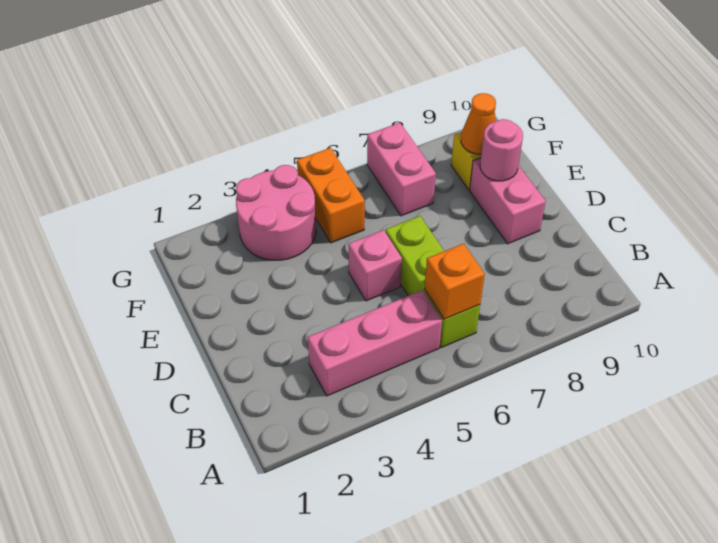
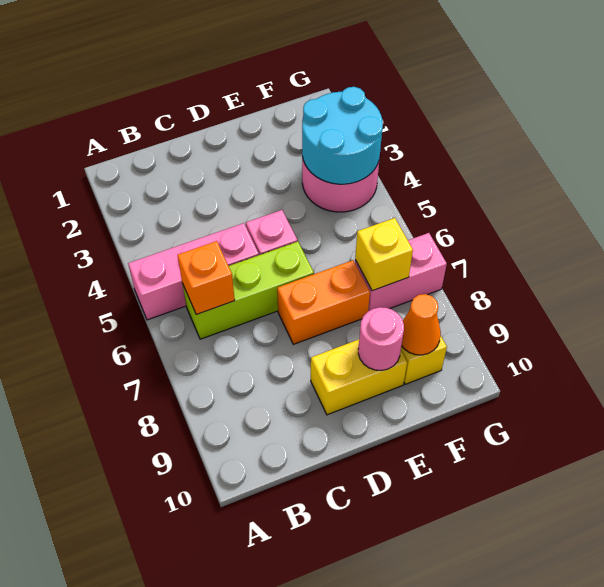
pink brick B3:B5 level 1 -> pink brick A5:C5 level 1
pink brick D9:E9 level 1 -> yellow brick D9:E9 level 1
none -> cyan round brick F3:G4 level 2
orange brick F5:G5 level 1 -> orange brick D7:E7 level 1
none -> yellow brick F7 level 2

